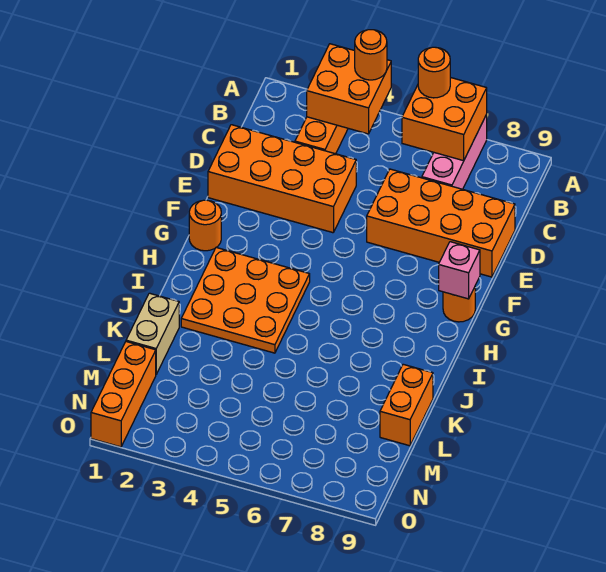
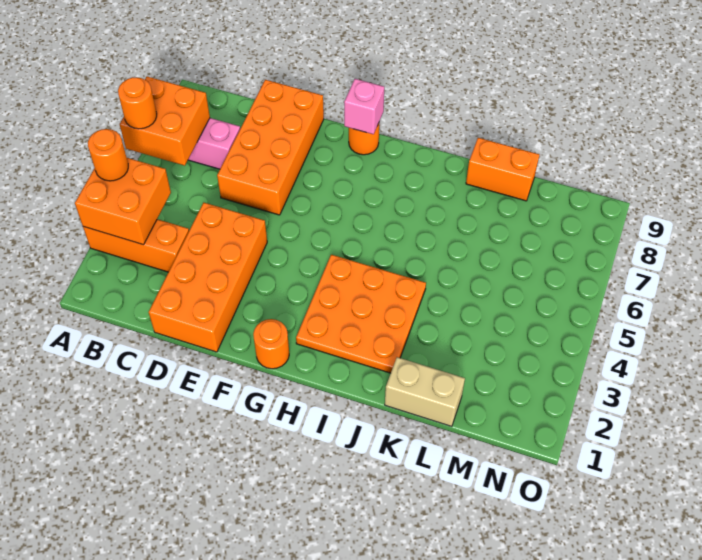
orange brick M1:O1 level 1 -> none

